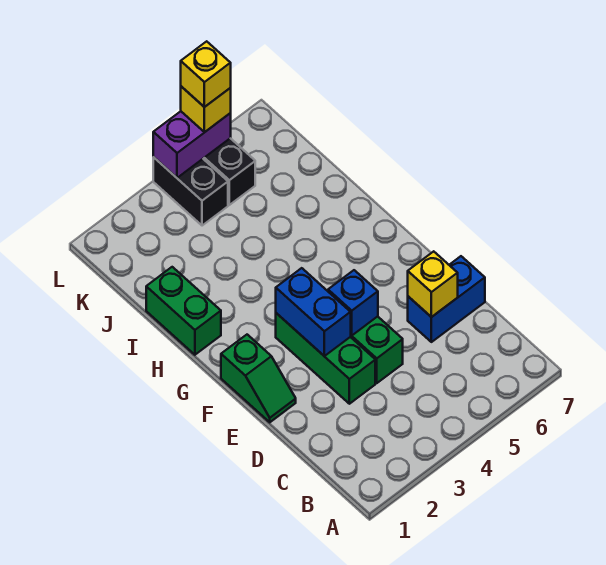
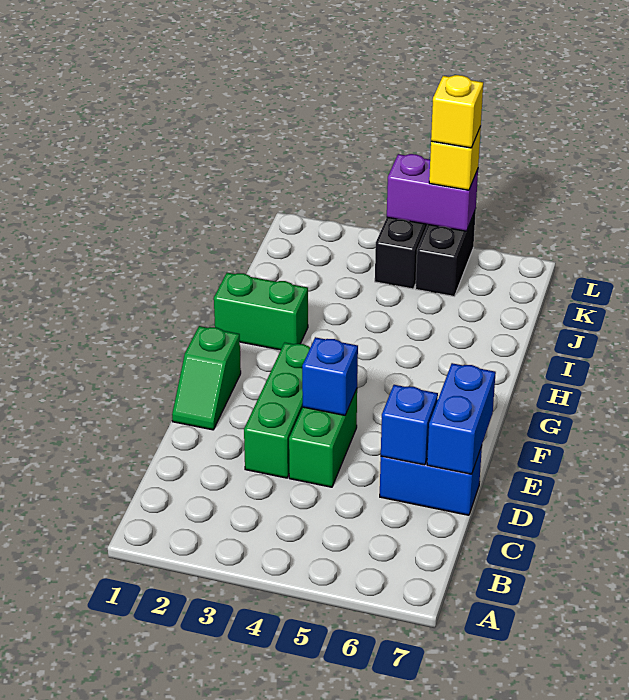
yellow brick D6 level 2 -> blue brick D6 level 2
blue brick E3:F3 level 2 -> blue brick D7:E7 level 2
green brick H1:I1 level 1 -> green brick H1:H2 level 1

